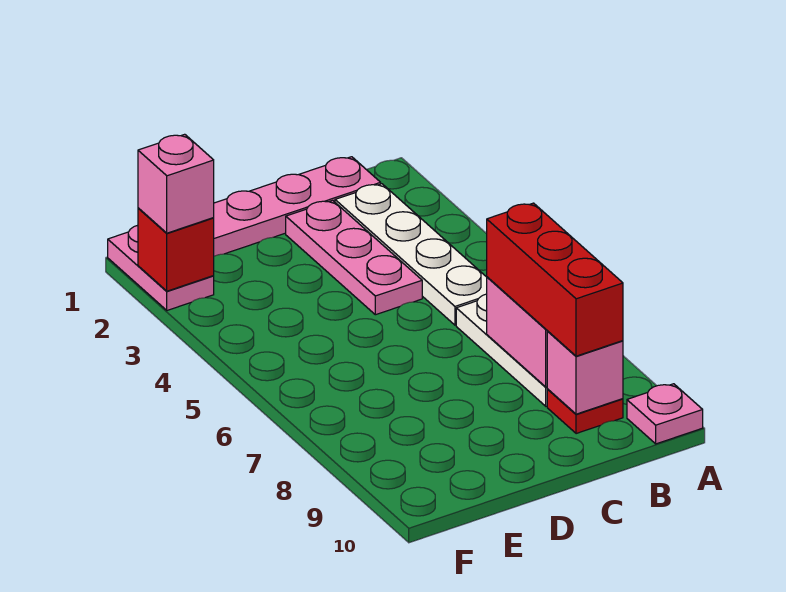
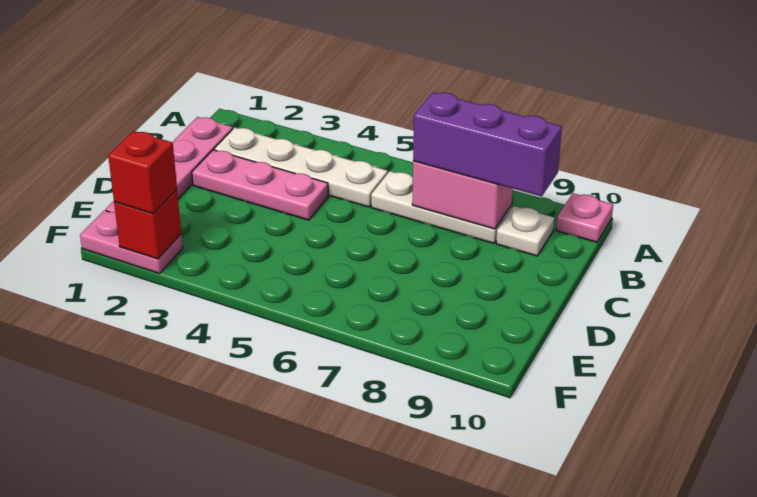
red brick B7:B9 level 3 -> purple brick B7:B9 level 3
red plate B9 level 1 -> white plate B9 level 1
pink brick B9 level 2 -> none
pink brick F2 level 3 -> red brick F2 level 3

